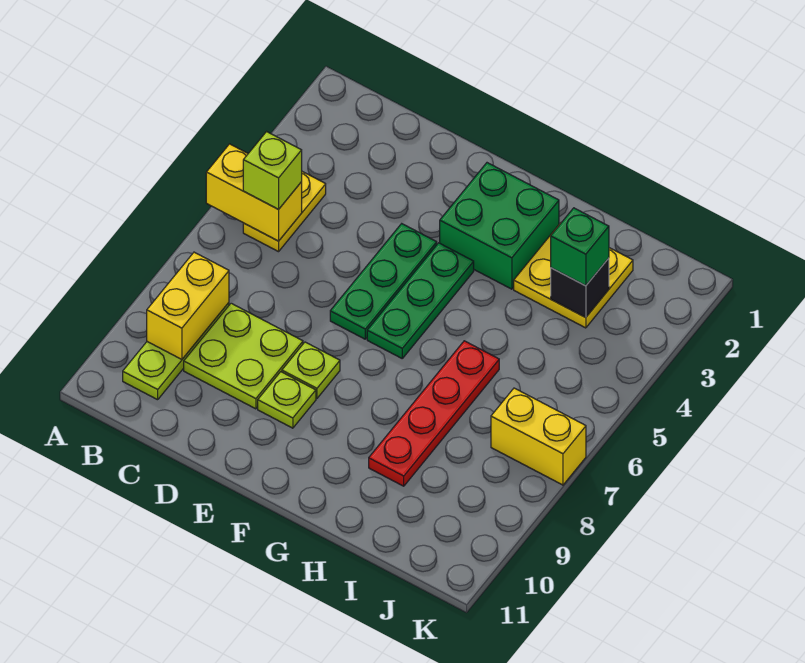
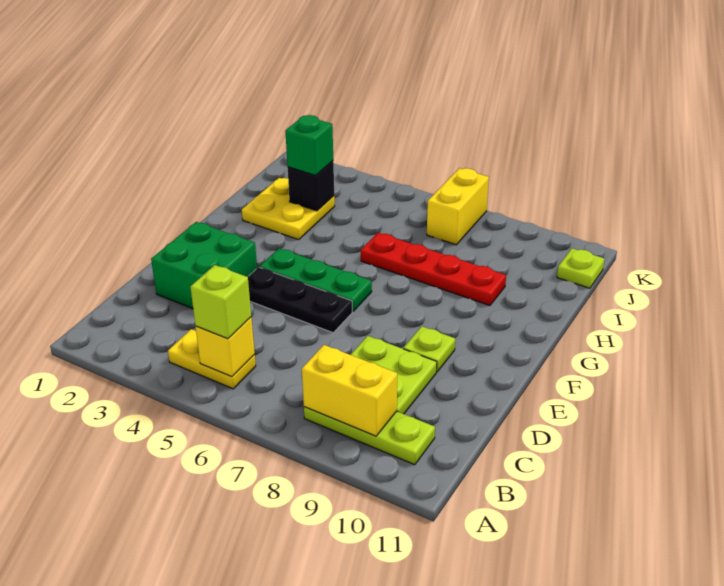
yellow brick A5:B5 level 2 -> yellow brick B5 level 2
green plate E4:E6 level 1 -> black plate E4:E6 level 1
lime plate E8 level 1 -> lime plate J11 level 1
green brick F2:G3 level 1 -> green brick D2:E3 level 1

